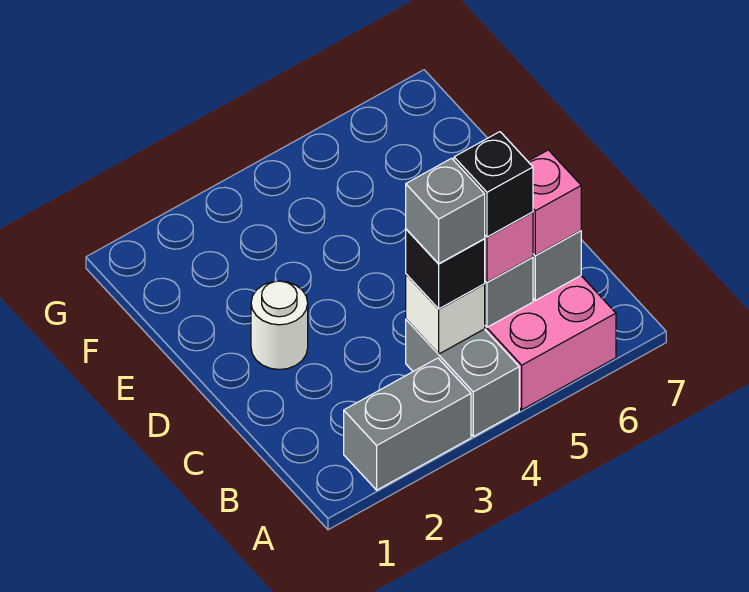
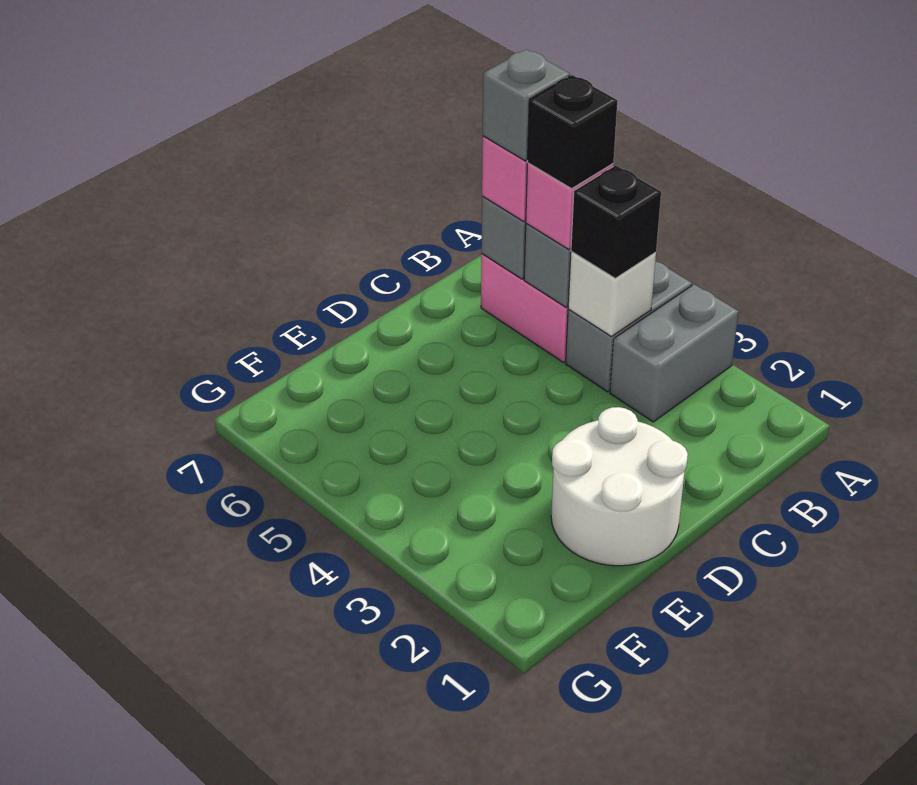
grey brick A2:A3 level 1 -> grey brick A3:B3 level 1
grey brick B4 level 4 -> grey brick B6 level 4
white round brick D2 level 1 -> white round brick D1:E2 level 1

